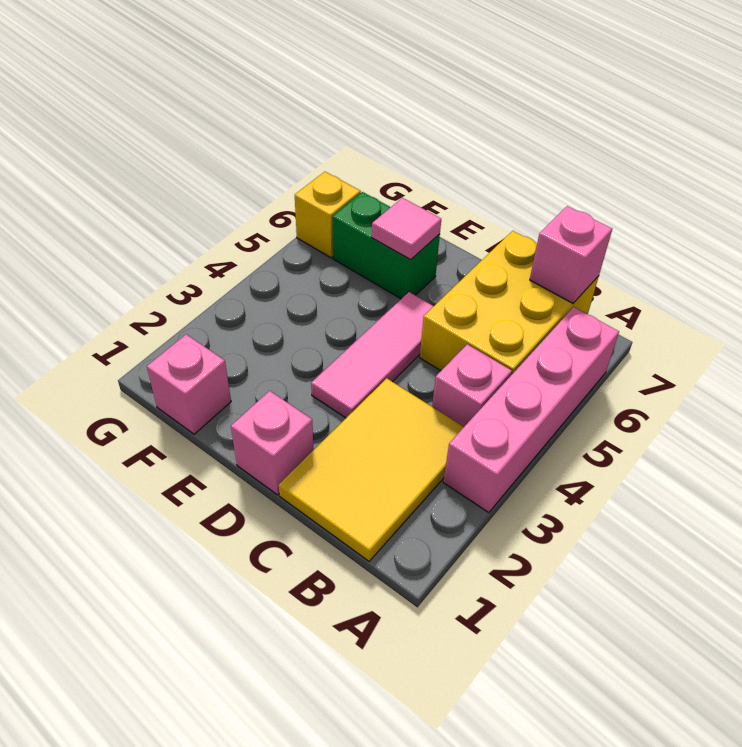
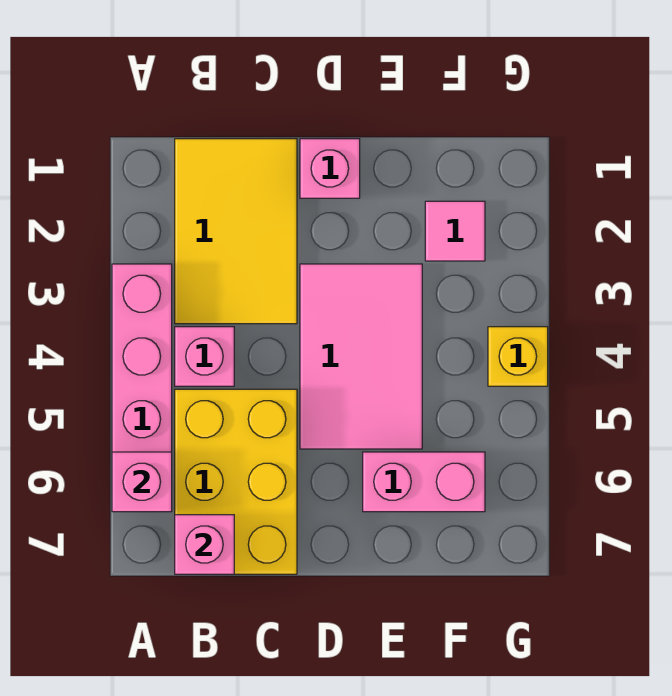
pink tile D3:D5 level 1 -> pink tile D3:E5 level 1
green brick E6:F6 level 1 -> pink brick E6:F6 level 1
pink tile E6 level 2 -> pink tile F2 level 1
pink brick F1 level 1 -> pink brick A6 level 2
yellow brick G6 level 1 -> yellow brick G4 level 1

